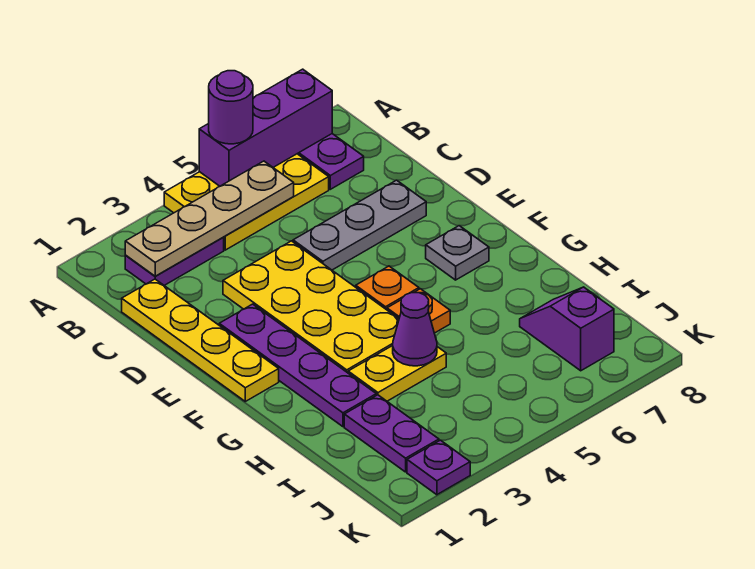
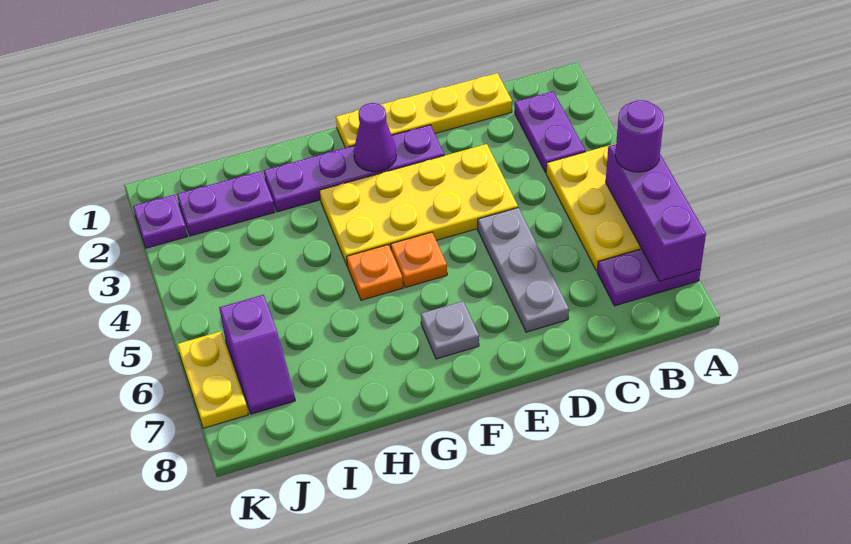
tan plate B2:B5 level 2 -> none
yellow plate H3:H4 level 1 -> yellow plate K6:K7 level 1
purple cone H4 level 2 -> purple cone F2 level 2
purple slope I7:J7 level 1 top J -> purple slope J6:J7 level 1 top 6

